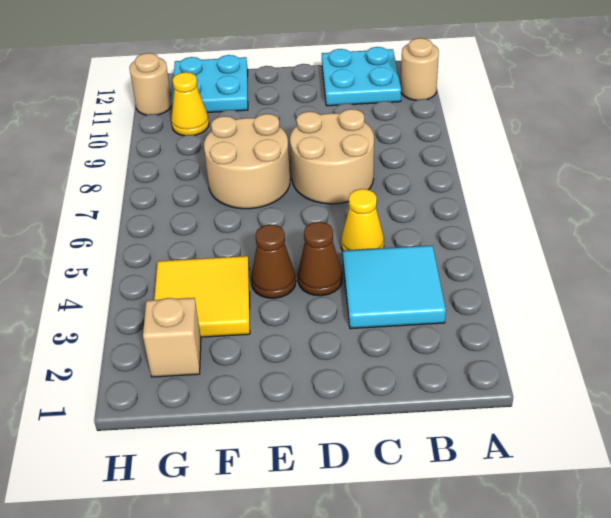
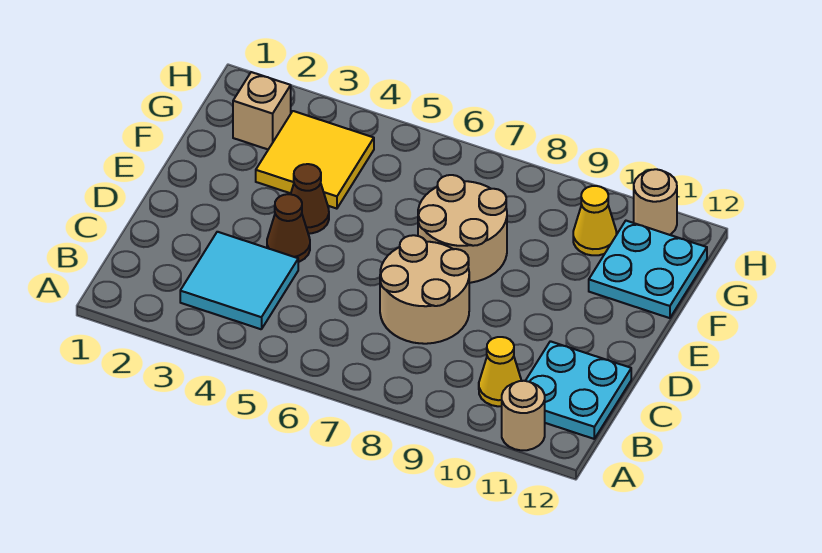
yellow cone C5 level 1 -> yellow cone B10 level 1

